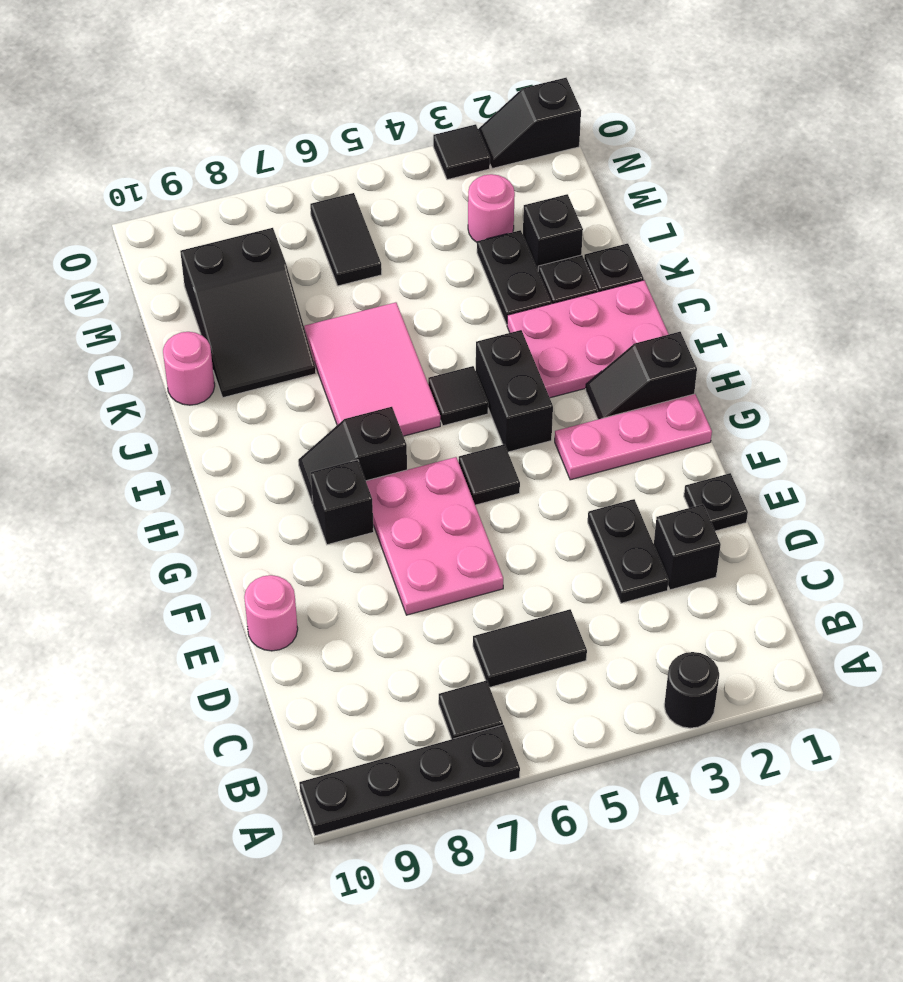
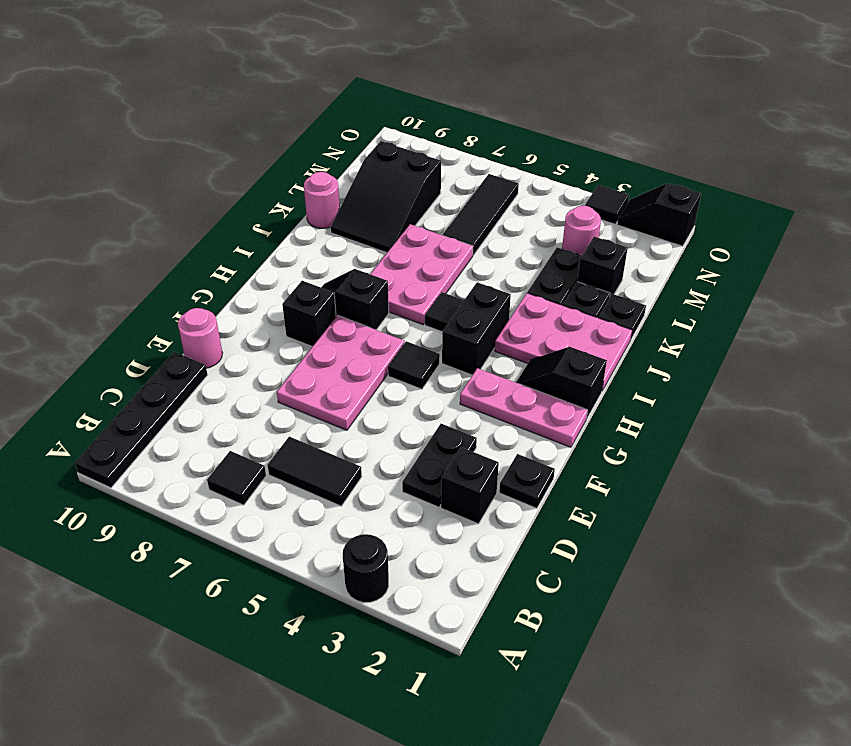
black plate A7:A10 level 1 -> black plate A10:D10 level 1
pink tile I6:K7 level 1 -> pink plate I6:K7 level 1
black tile M6:N6 level 1 -> black tile L6:N6 level 1

